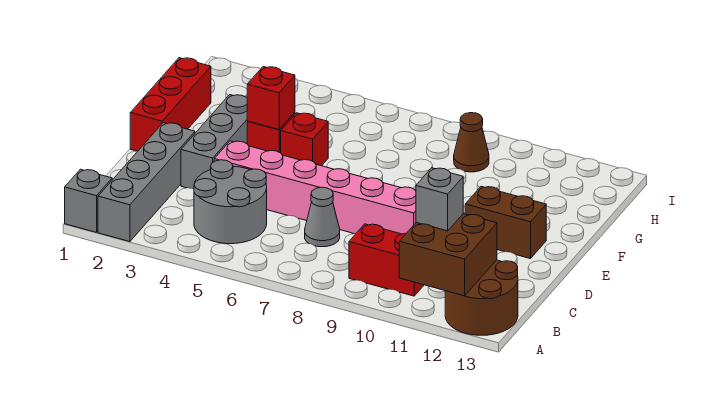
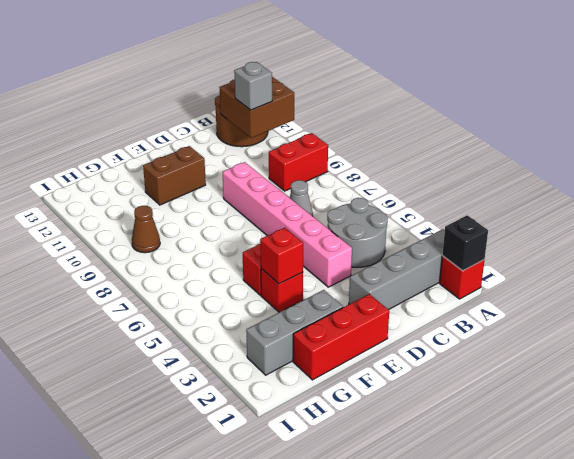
grey brick A1 level 1 -> red brick A1 level 1
none -> black brick A1 level 2
red brick B9:B10 level 1 -> red brick A9:B9 level 1
grey brick D3:F3 level 1 -> grey brick F2:H2 level 1
brown brick E11:E12 level 1 -> brown brick E11:F11 level 1

